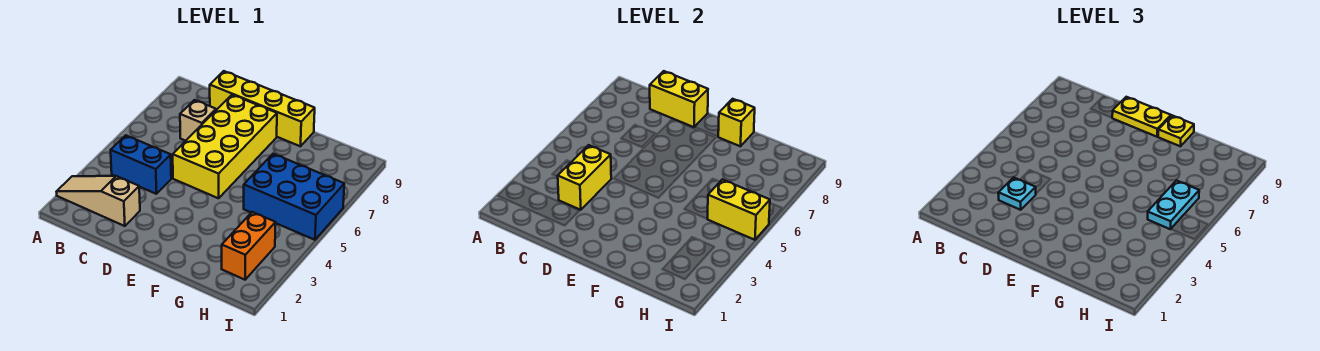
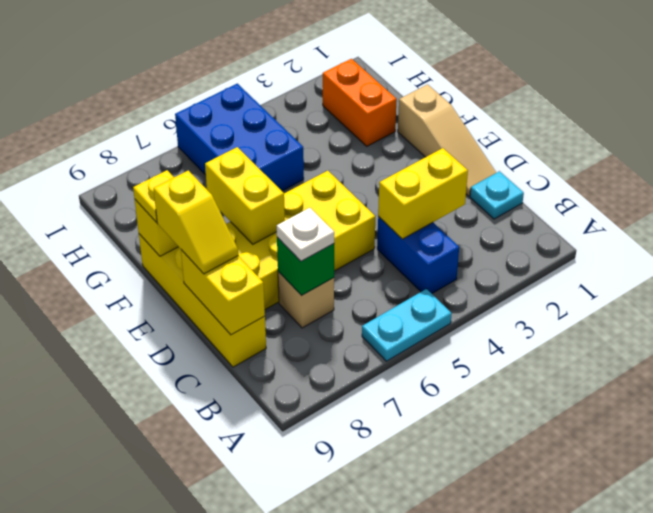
tan slope A2:C2 level 1 top C -> tan slope D1:F1 level 1 top F
cyan plate C3 level 3 -> cyan plate C1 level 1
none -> green brick C7 level 2
none -> white plate C7 level 3
yellow plate D9:E9 level 3 -> yellow slope D9:E9 level 3 top E
orange brick H2:H3 level 1 -> orange brick G2:H2 level 1
yellow brick H5:I5 level 2 -> yellow brick E7:F7 level 2
cyan plate H5:H6 level 3 -> cyan plate A5:A6 level 1

